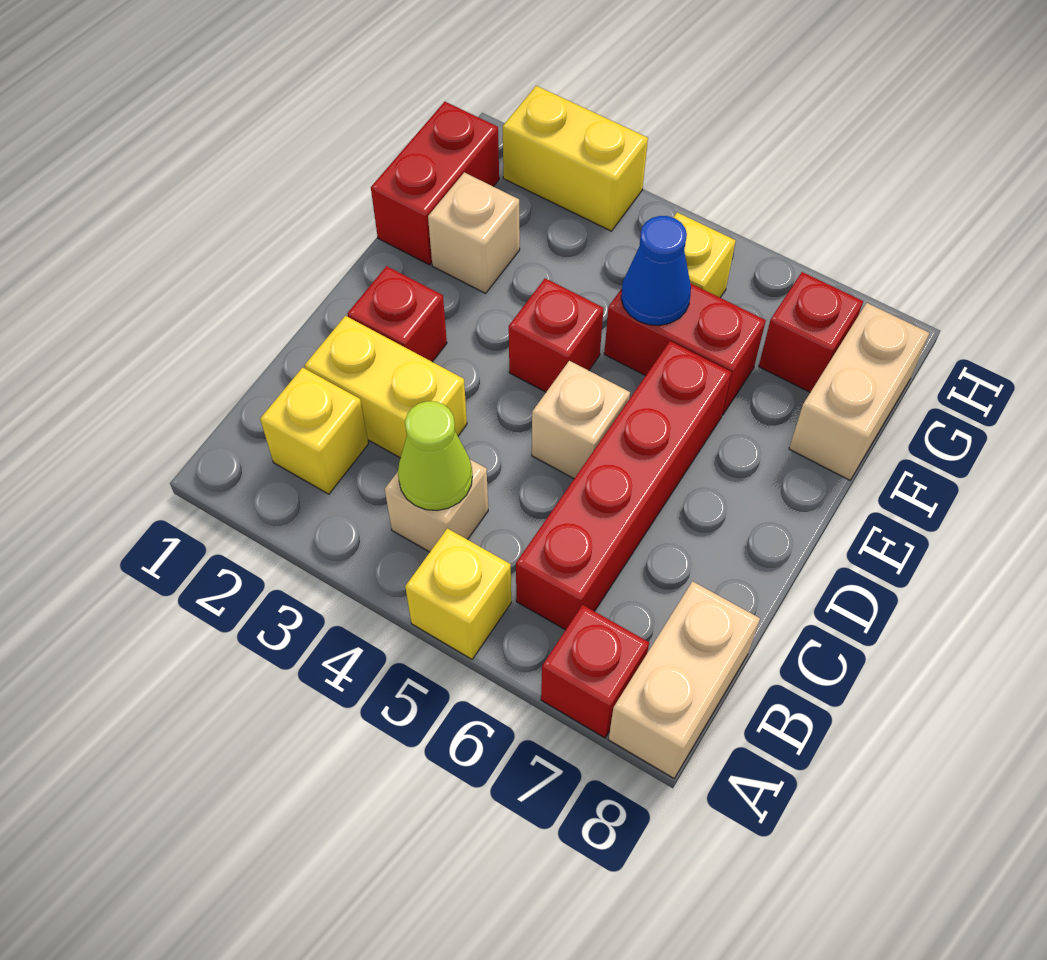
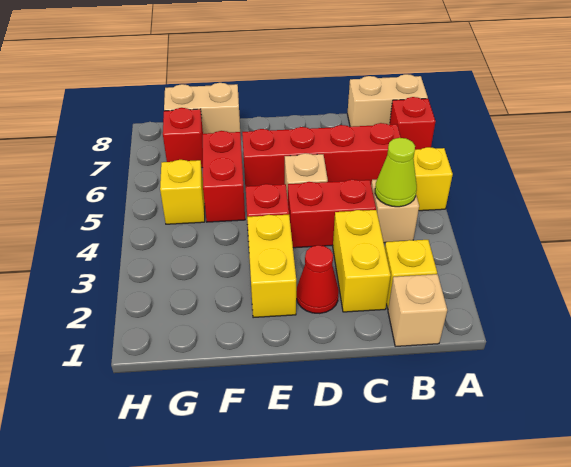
red brick D2 level 1 -> red cone D2 level 1
red brick F1:G1 level 1 -> red brick C4:D4 level 1
tan brick F2 level 1 -> tan brick B1 level 1
blue cone F5 level 2 -> none
yellow brick H2:H3 level 1 -> yellow brick E2:E3 level 1

